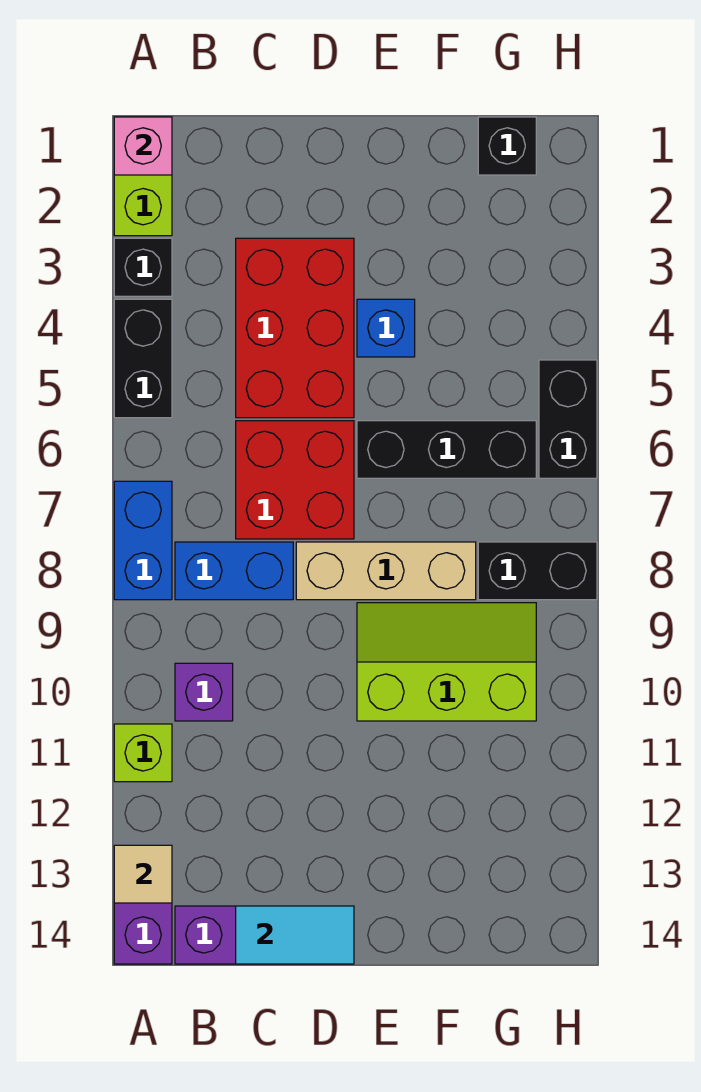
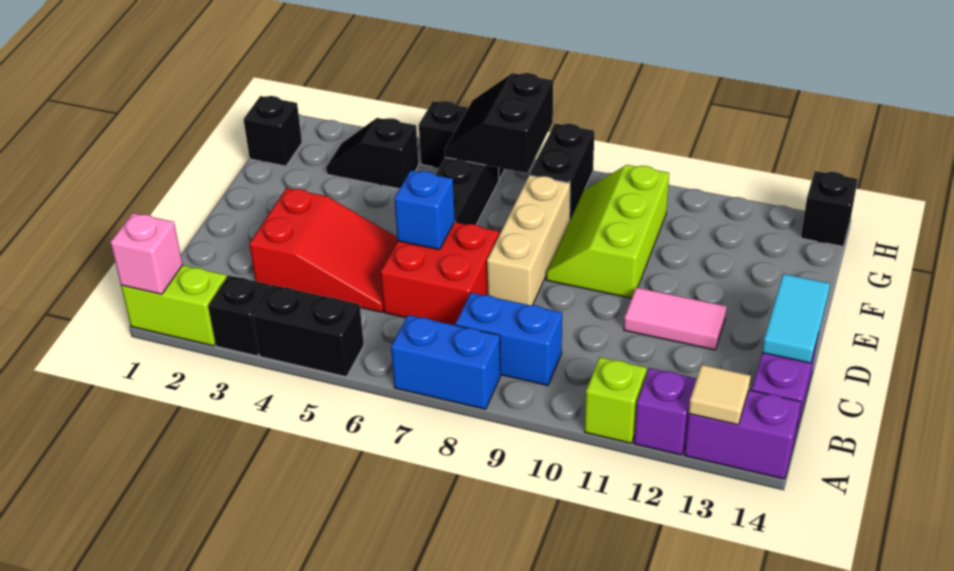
blue brick B8:C8 level 1 -> blue brick B8:B9 level 1
purple brick B10 level 1 -> purple brick A12 level 1
red brick C3:D5 level 1 -> red slope C3:D5 level 1 top 3
none -> pink tile D11:D12 level 1
blue brick E4 level 1 -> blue brick D6 level 2
none -> black slope G3:G4 level 1 top 4
none -> black slope G6:H7 level 2 top 7
none -> black brick H14 level 1

